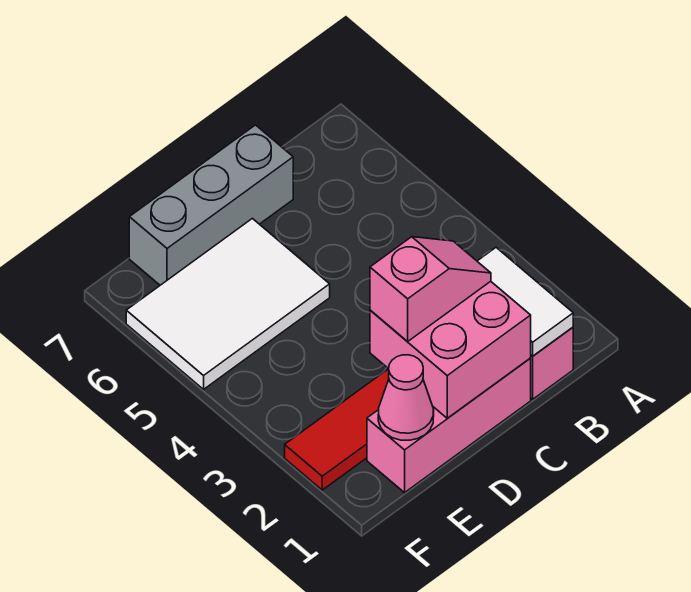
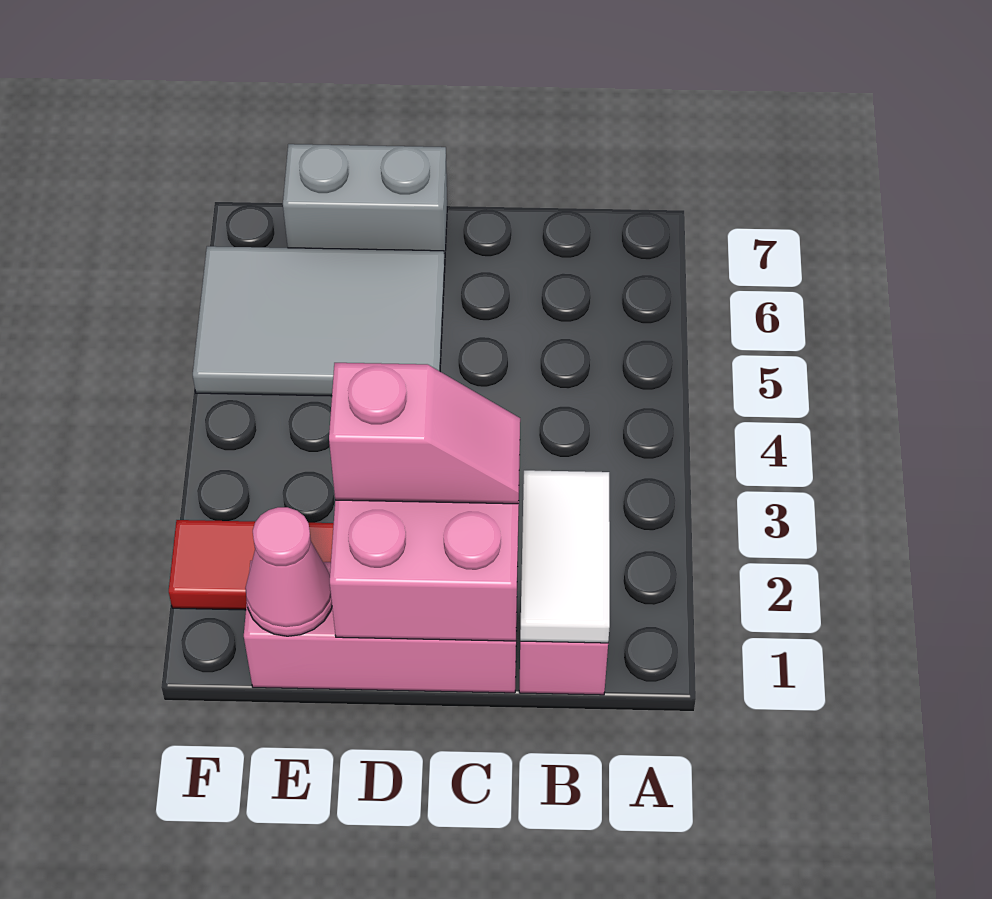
grey brick C7:E7 level 1 -> grey brick D7:E7 level 1
white tile D5:F6 level 1 -> grey tile D5:F6 level 1

